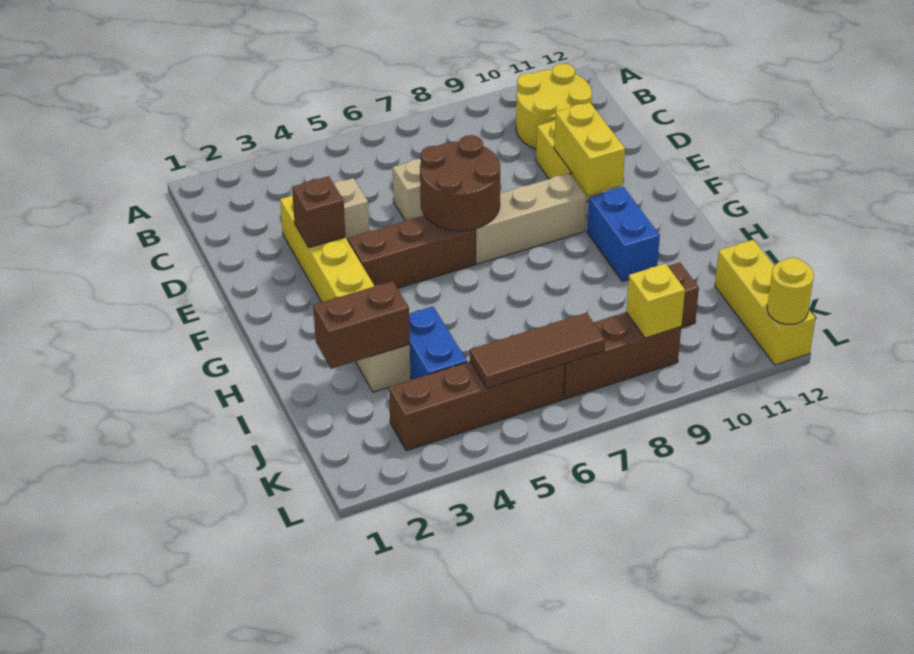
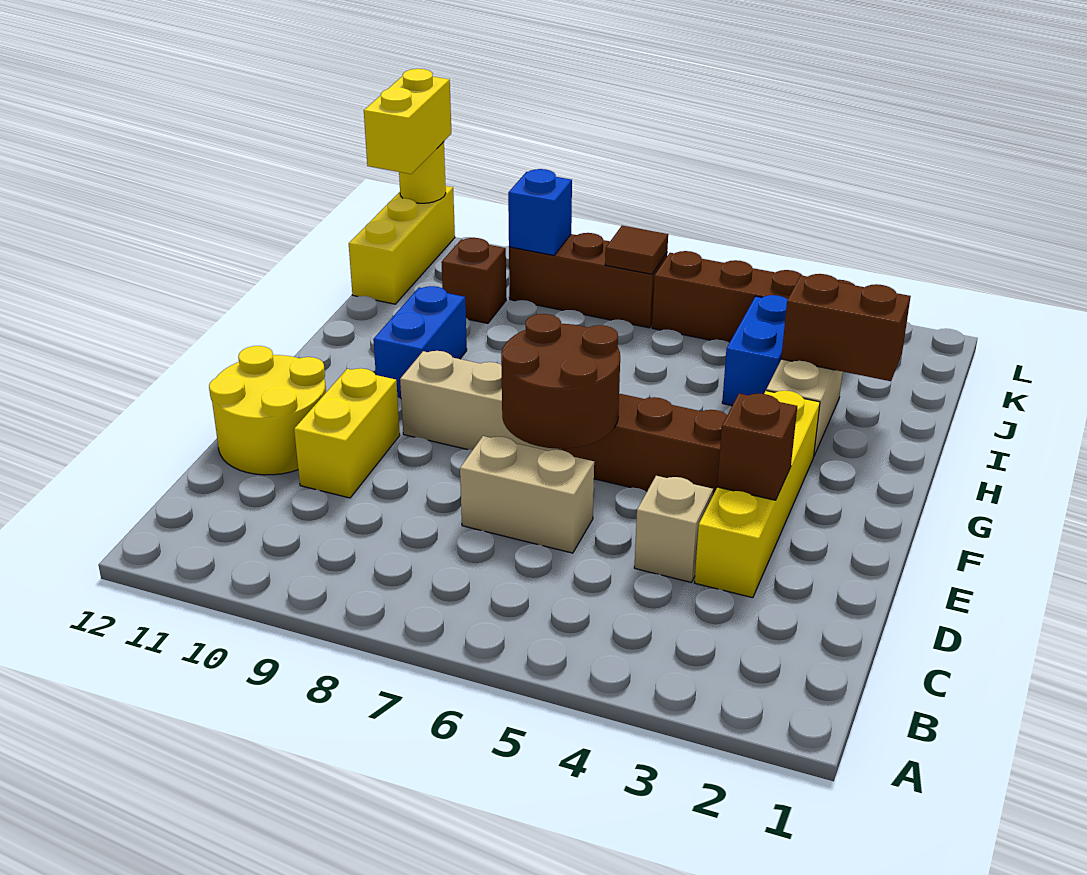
yellow round brick B10:C11 level 1 -> yellow round brick D11:E12 level 1
yellow brick E10:F10 level 2 -> yellow brick K12:L12 level 3
brown tile K5:K7 level 2 -> brown tile K7 level 2
yellow brick K9 level 2 -> blue brick K9 level 2

